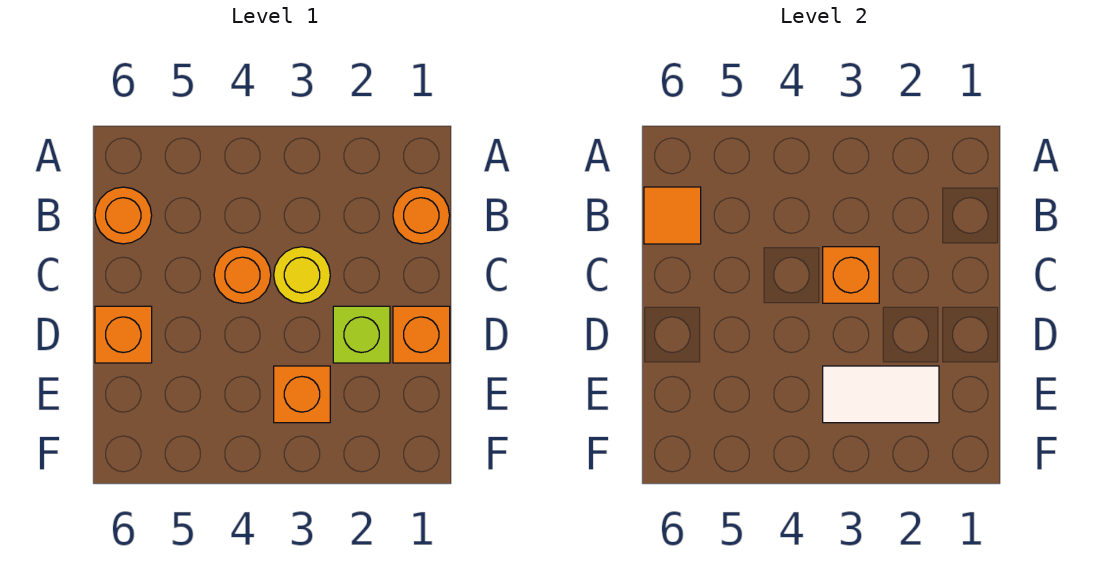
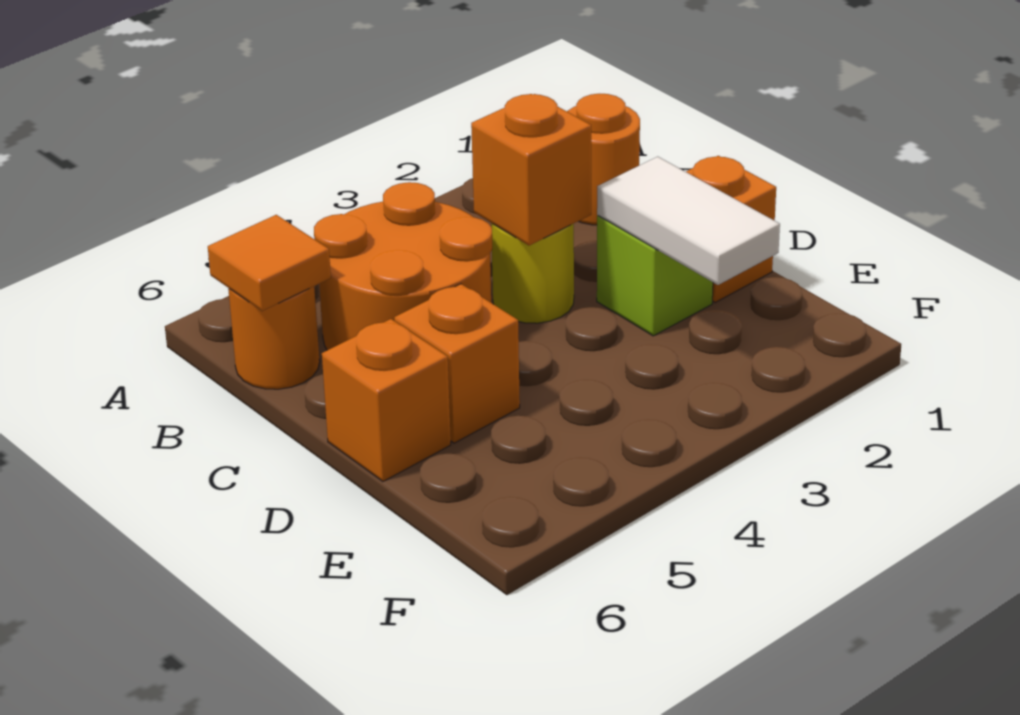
orange round brick C4 level 1 -> orange round brick B4:C5 level 1
white tile E2:E3 level 2 -> white tile D2:E2 level 2
orange brick E3 level 1 -> orange brick D5 level 1

